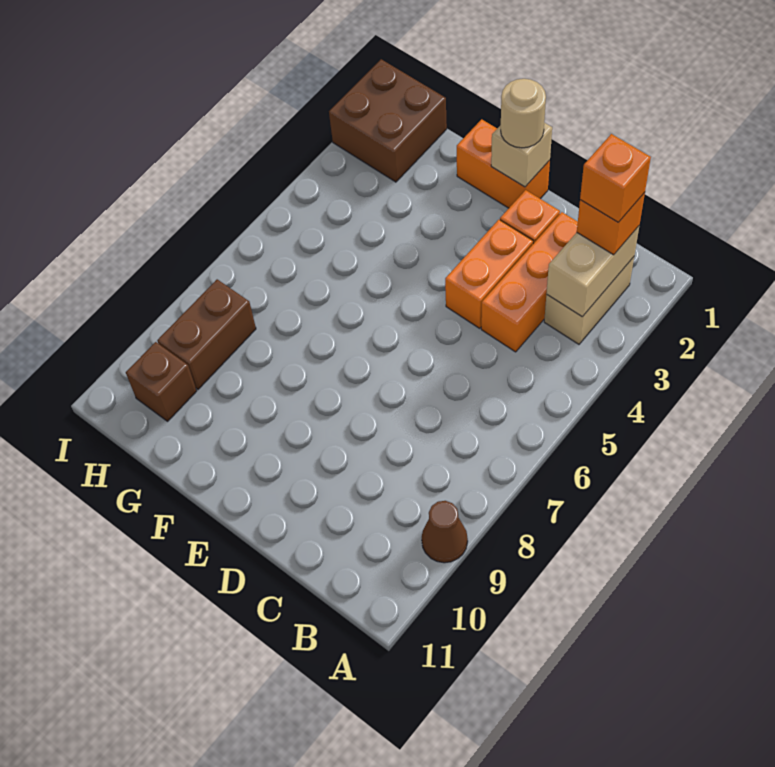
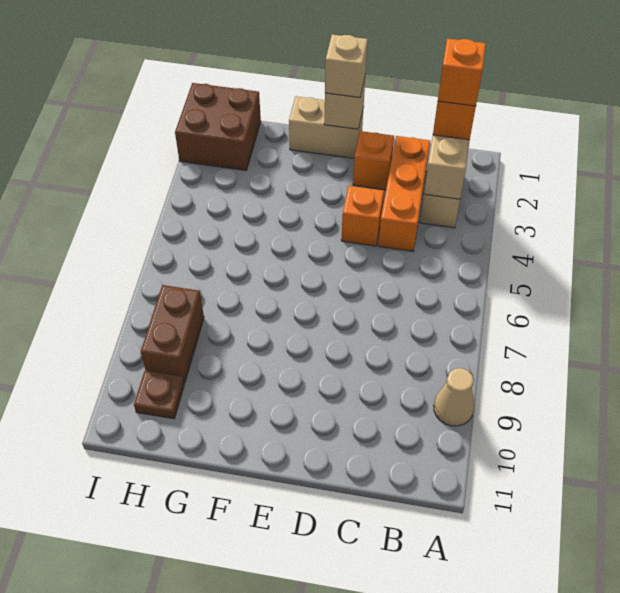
brown cone A9 level 1 -> tan cone A9 level 1
orange brick D3:D4 level 1 -> orange brick D4 level 1
orange brick E1:F1 level 1 -> tan brick E1:F1 level 1
tan round brick E1 level 3 -> tan brick E1 level 3
brown brick H10 level 1 -> brown plate H10 level 1

